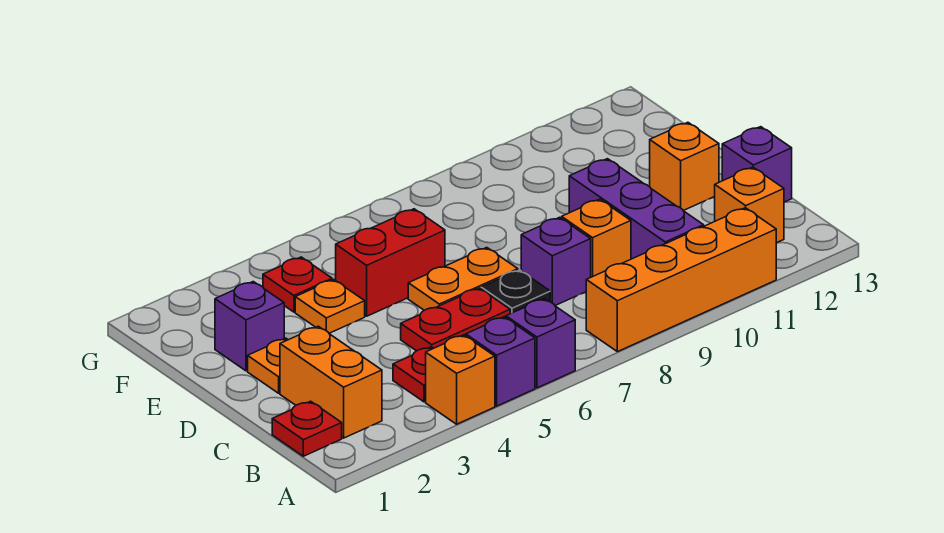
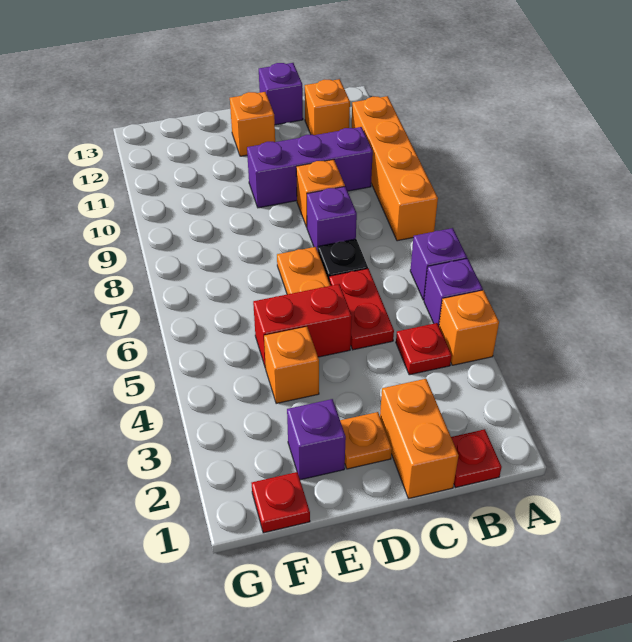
orange brick B2:C2 level 1 -> orange brick C1:C2 level 1
orange plate E4 level 1 -> orange brick E4 level 1
red brick E5:E6 level 1 -> red brick D5:E5 level 1
red plate F4 level 1 -> red plate F1 level 1

